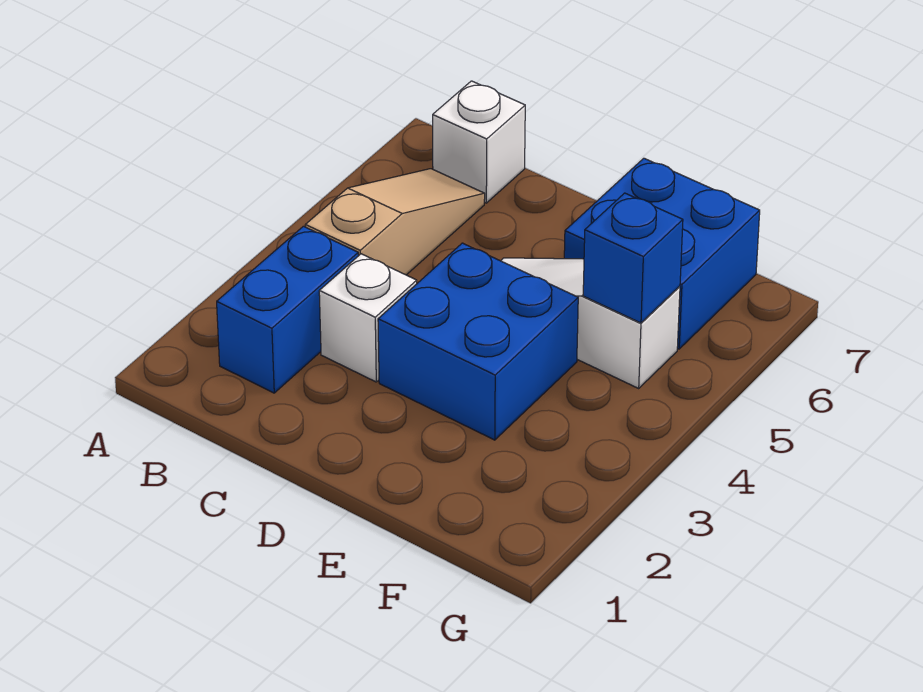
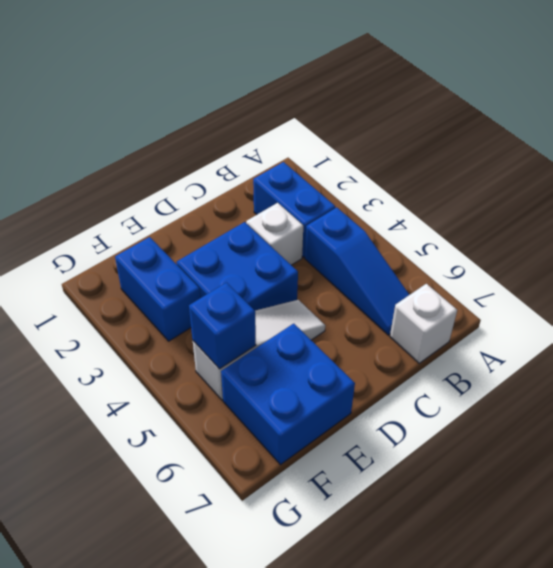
tan slope B4:B6 level 1 top 4 -> blue slope B4:B6 level 1 top 4
none -> blue brick F2:F3 level 1

